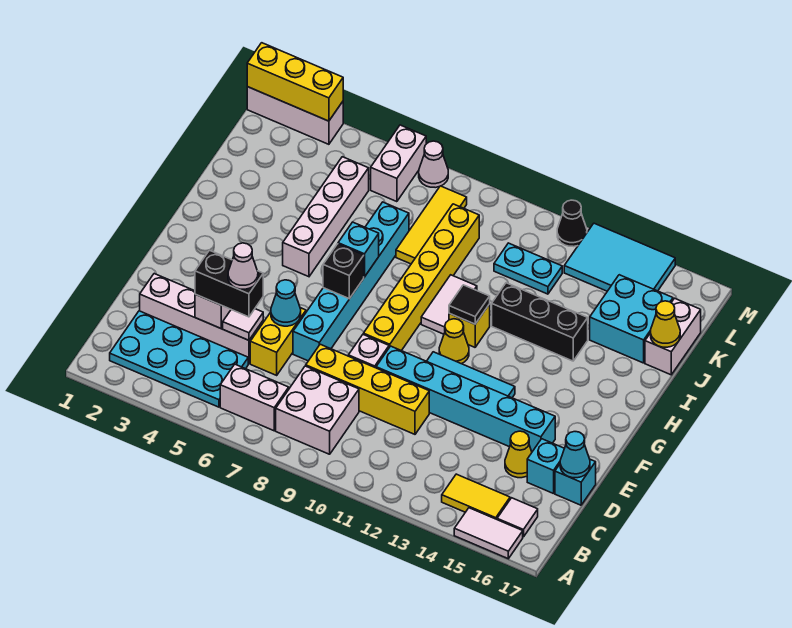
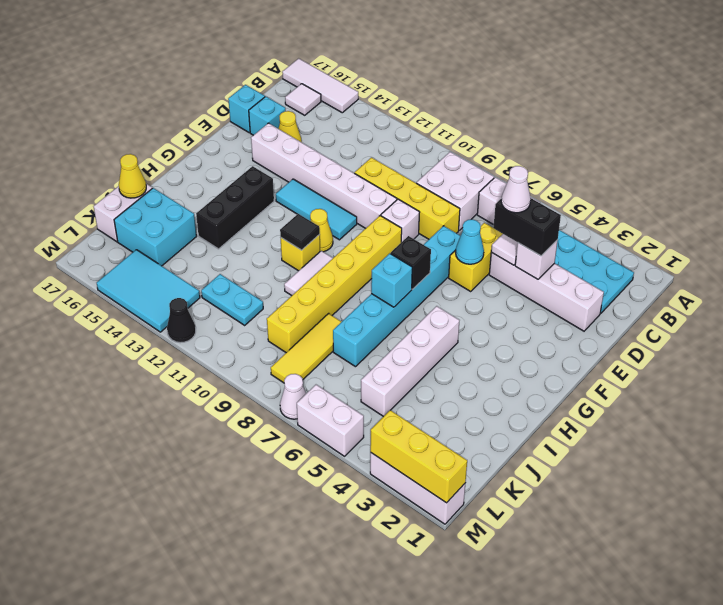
white tile A15:A16 level 1 -> white tile A15:A17 level 1
yellow tile B14:B15 level 1 -> none
cyan cone D17 level 2 -> none
cyan brick E10:E15 level 1 -> white brick E10:E15 level 1
black brick I12:I14 level 1 -> black brick G14:I14 level 1
white brick L6:M6 level 1 -> white brick M5:M6 level 1

